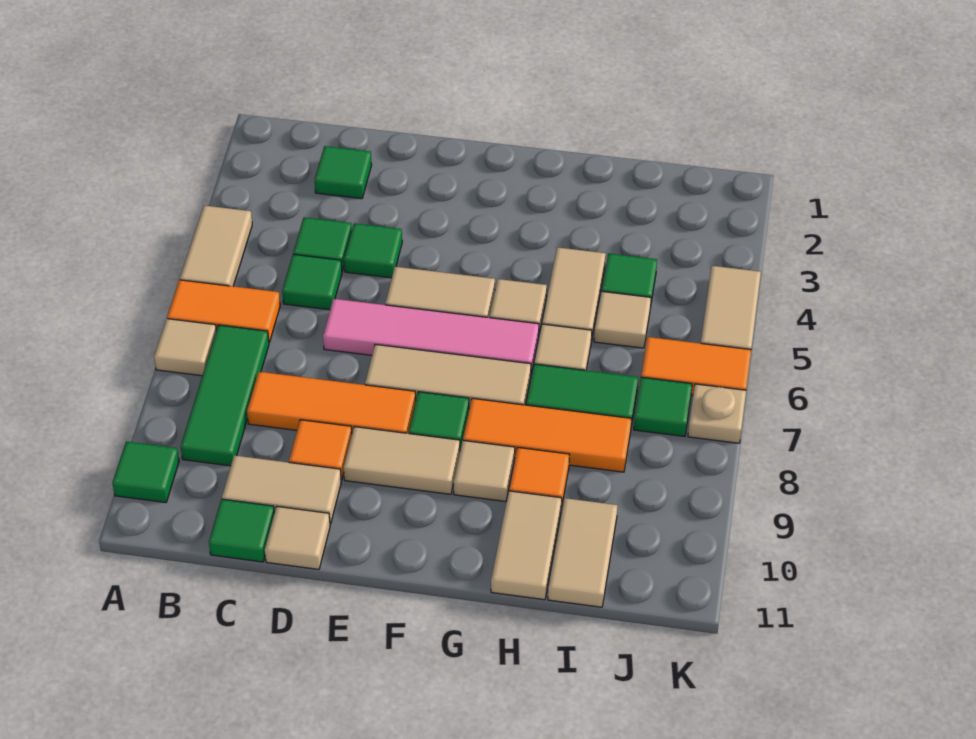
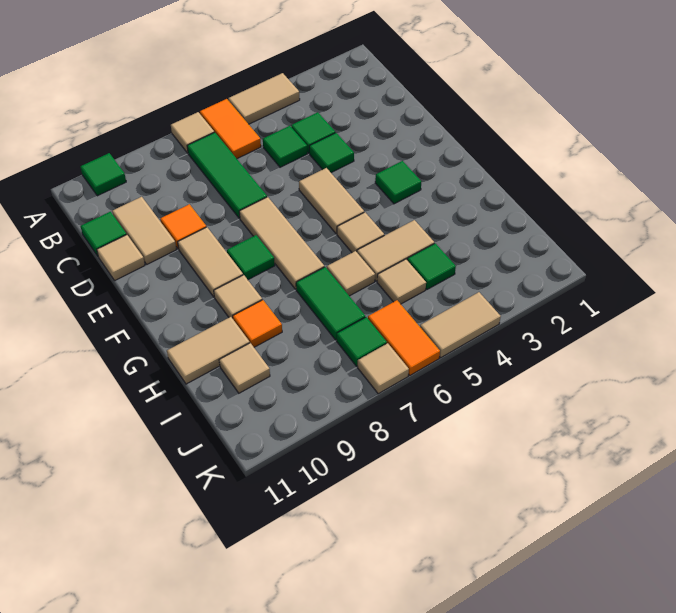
green tile B7:B9 level 1 -> green tile B7:D7 level 1
green tile C2 level 1 -> green tile F3 level 1
orange tile C8:E8 level 1 -> none
pink tile D6:G6 level 1 -> none
orange tile G8:I8 level 1 -> none
tan tile I10:I11 level 1 -> tan tile I10 level 1
tan plate K7 level 1 -> tan tile K7 level 1

